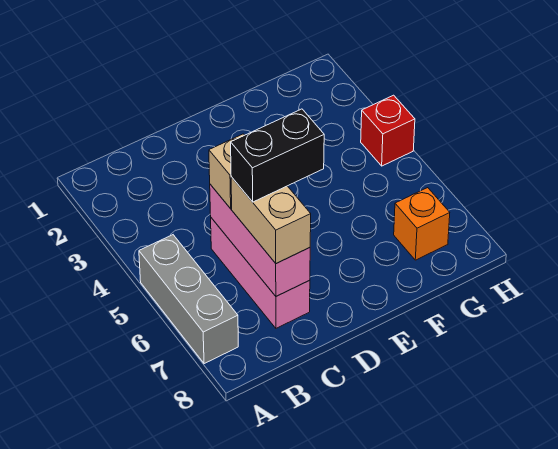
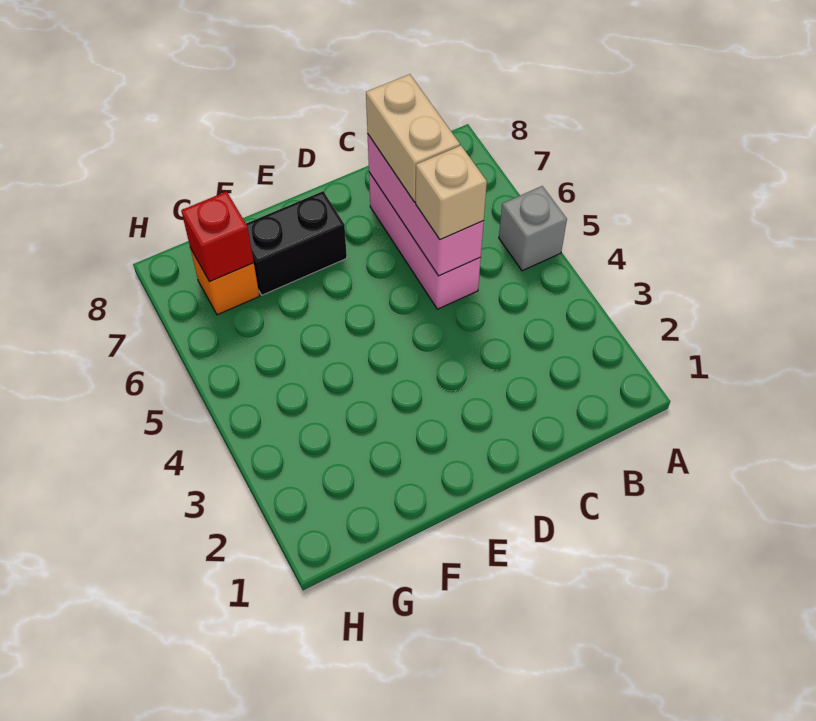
grey brick A5:A7 level 1 -> grey brick A5 level 1
black brick C6:D6 level 4 -> black brick E7:F7 level 1
red brick H4 level 1 -> red brick G7 level 2

